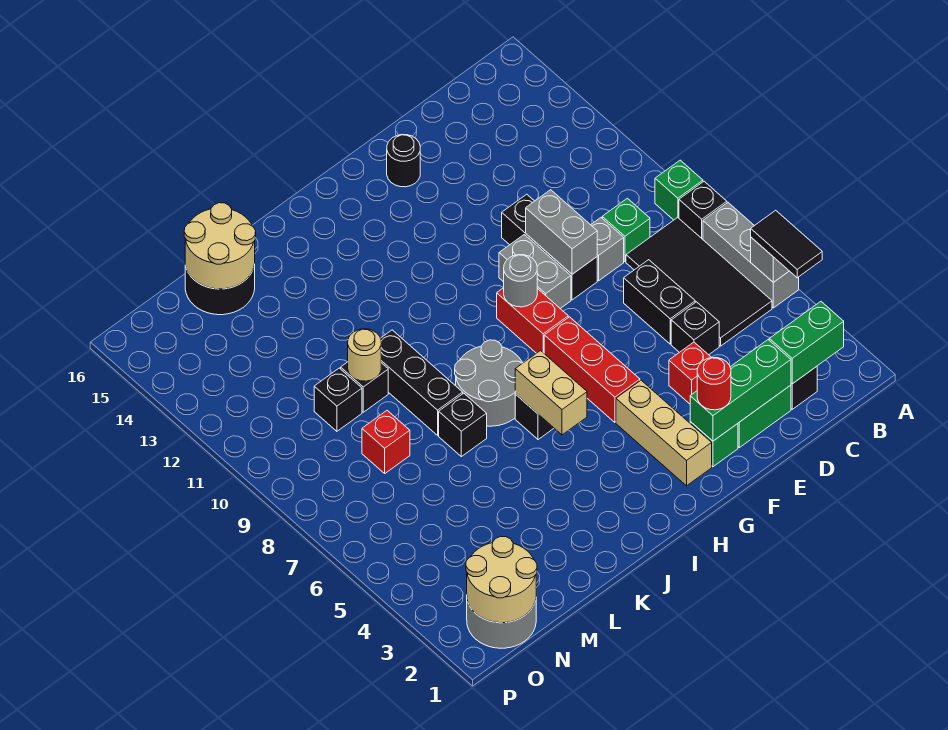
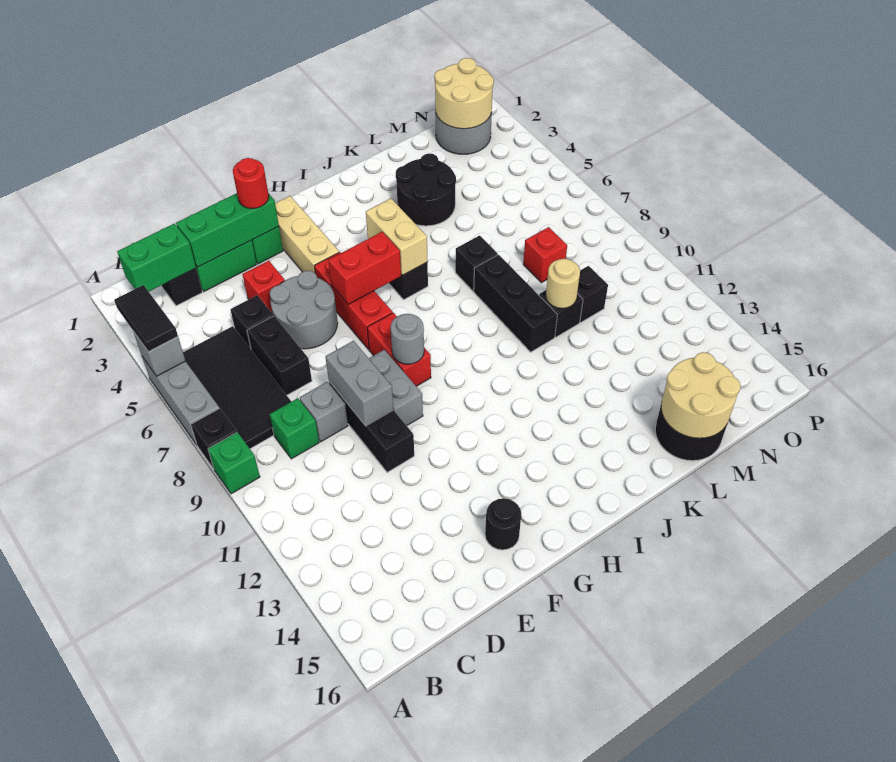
none -> red brick G6:H6 level 2
grey round brick I7:J8 level 1 -> grey round brick E5:F6 level 1
none -> black round brick K3:L4 level 1

